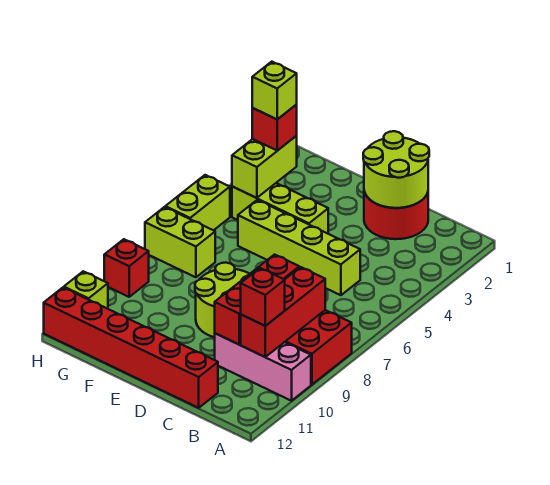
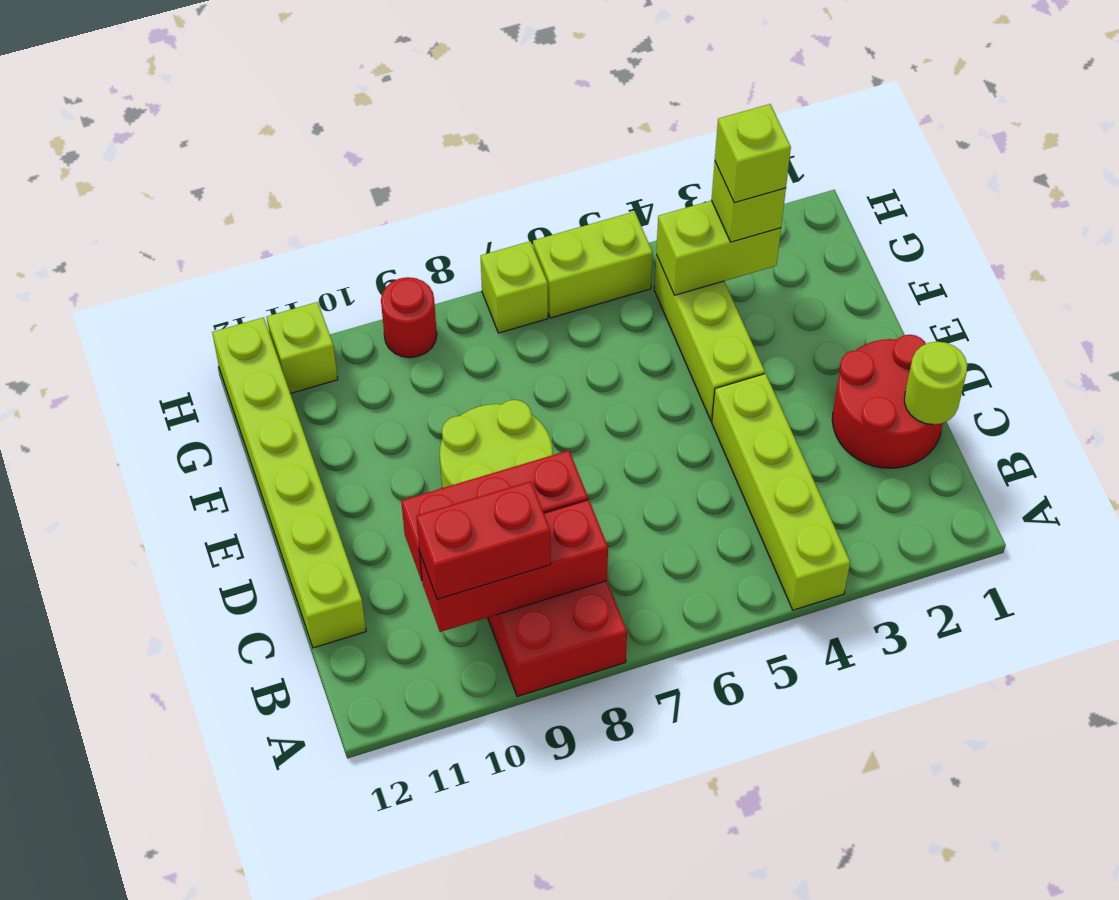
pink brick A10:C10 level 1 -> none
red brick B10 level 3 -> red brick B9:B10 level 3
lime round brick C1:D2 level 2 -> lime round brick C1 level 2
lime brick C5:F5 level 1 -> lime brick A4:D4 level 1
red brick C12:H12 level 1 -> lime brick C12:H12 level 1
red brick G3 level 3 -> lime brick G3 level 3
lime brick G7:H7 level 1 -> lime brick H7 level 1
red brick H9 level 1 -> red round brick H9 level 1

